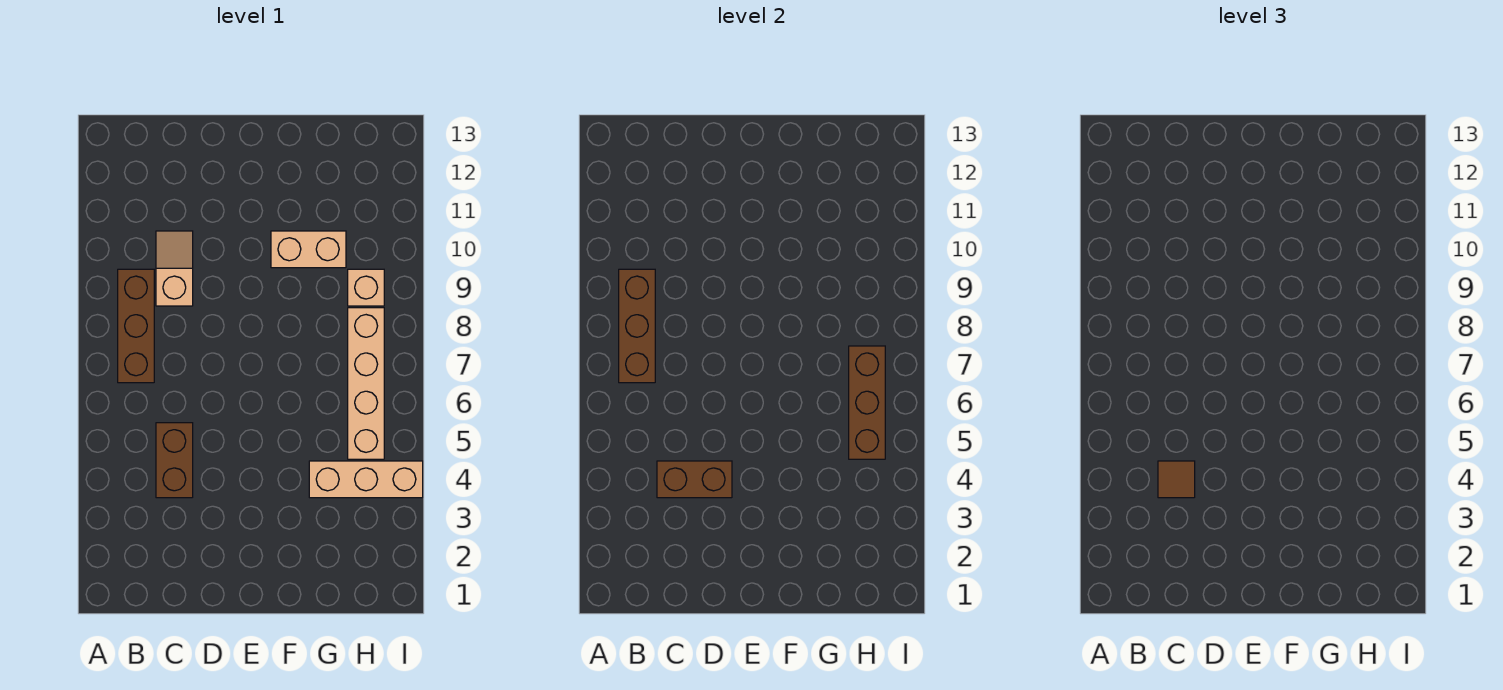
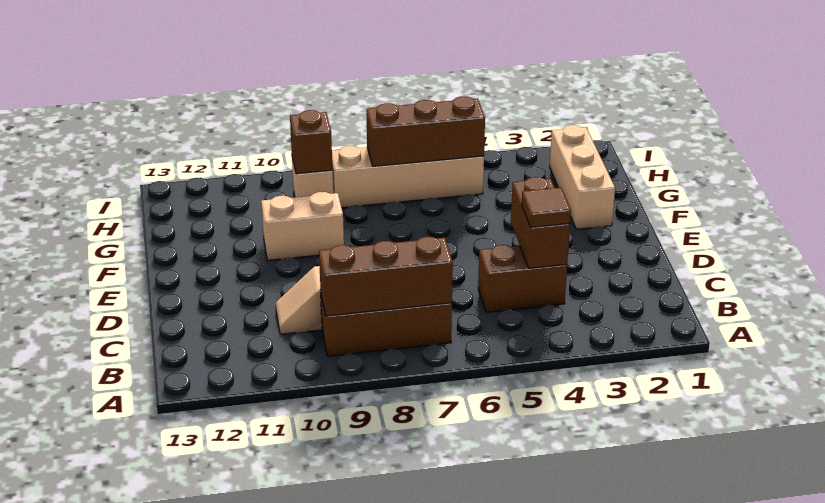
tan brick F10:G10 level 1 -> tan brick F9:F10 level 1
tan brick G4:I4 level 1 -> tan brick F2:H2 level 1
none -> brown brick H9 level 2

